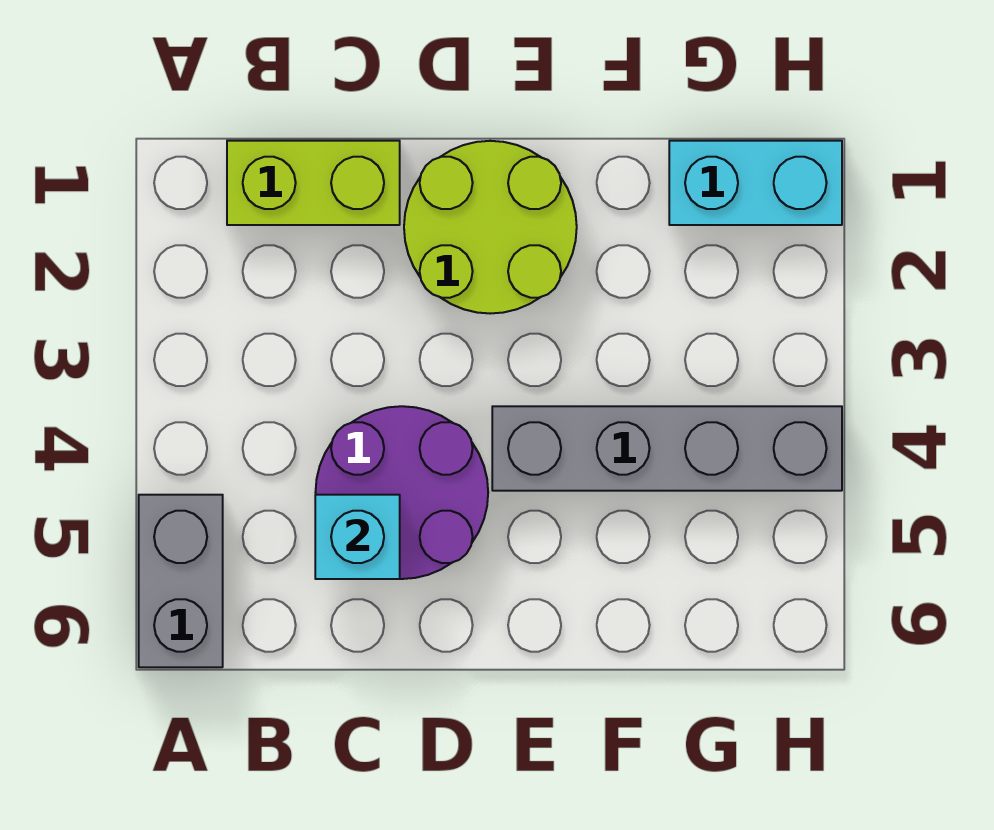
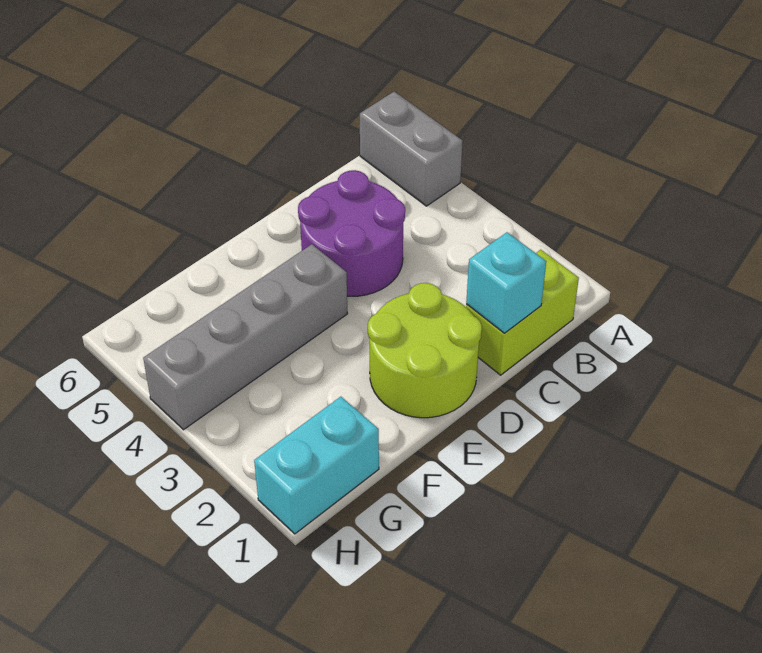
cyan brick C5 level 2 -> cyan brick C1 level 2

